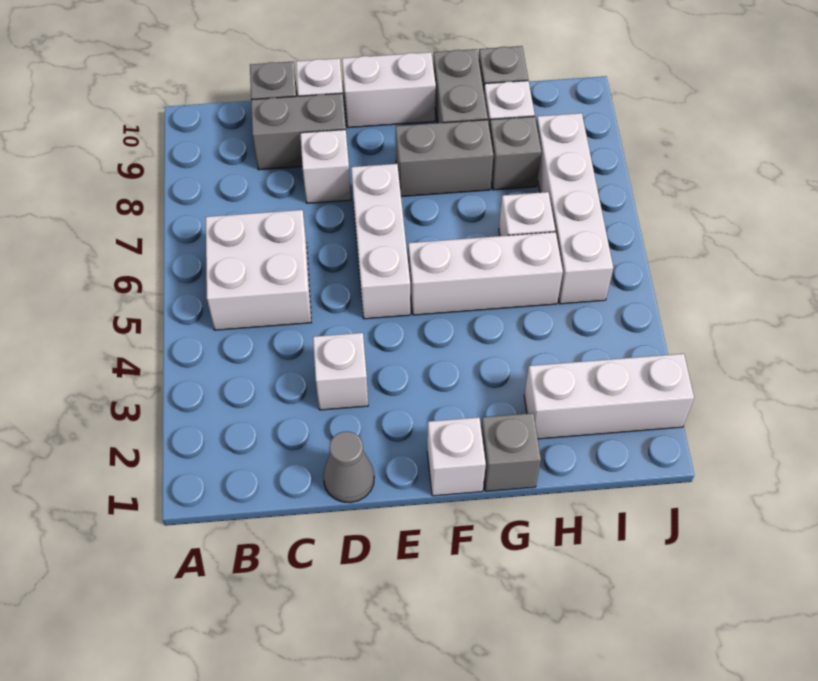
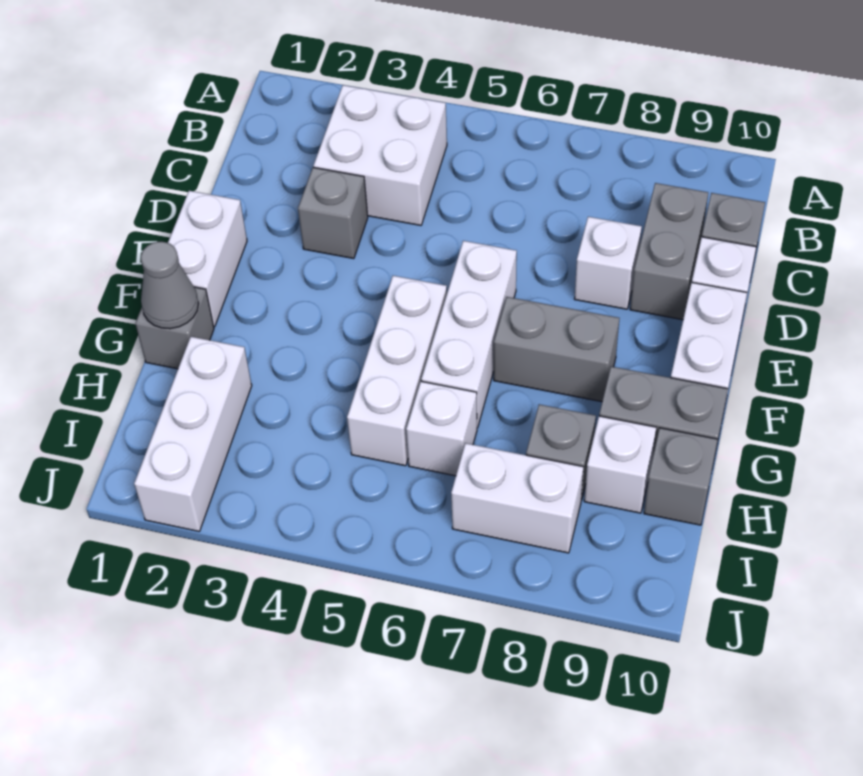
white brick B5:C6 level 1 -> white brick B3:C4 level 1
grey cone D1 level 1 -> grey cone G1 level 2
white brick D3 level 1 -> grey brick D3 level 1
white brick E5:E7 level 1 -> white brick E6:G6 level 1
white brick F1 level 1 -> white brick E1:F1 level 1
grey brick F8:G8 level 1 -> grey brick F7:F8 level 1
white brick I5:I8 level 1 -> white brick I7:I8 level 1

